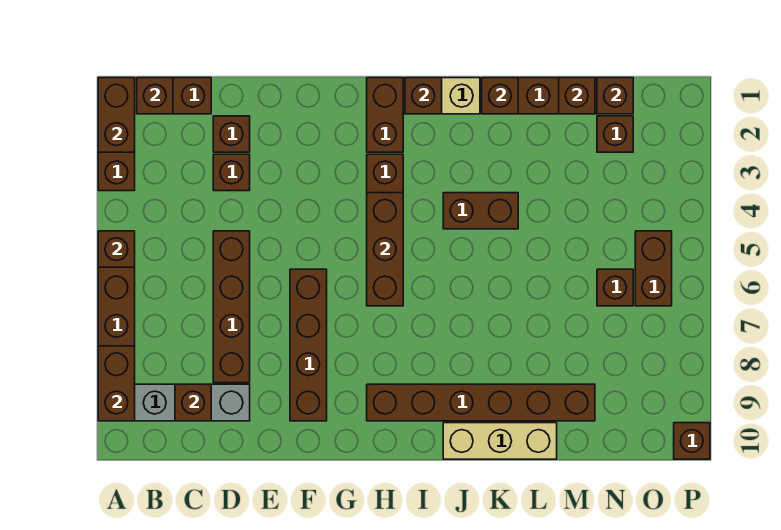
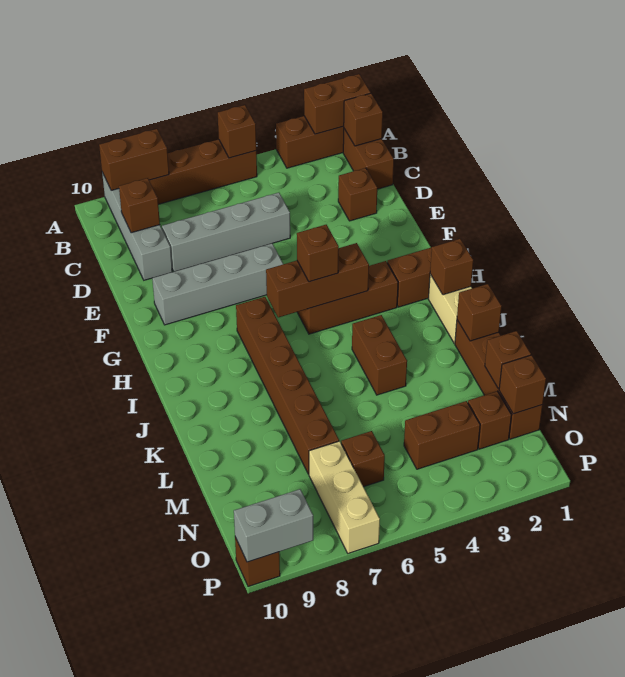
brown brick D3 level 1 -> brown brick H5 level 3
brown brick D5:D8 level 1 -> grey brick D5:D8 level 1
brown brick F6:F9 level 1 -> grey brick F6:F9 level 1
brown brick H9:M9 level 1 -> brown brick H7:M7 level 1
tan brick J10:L10 level 1 -> tan brick N7:P7 level 1
brown brick O5:O6 level 1 -> brown brick N3:N4 level 1
none -> grey brick P9:P10 level 2

